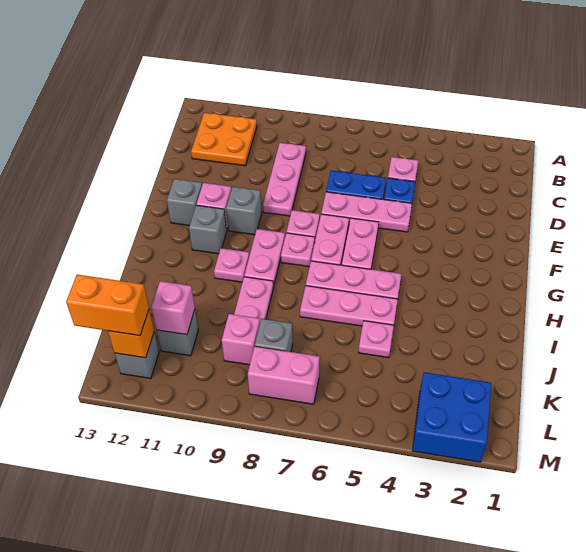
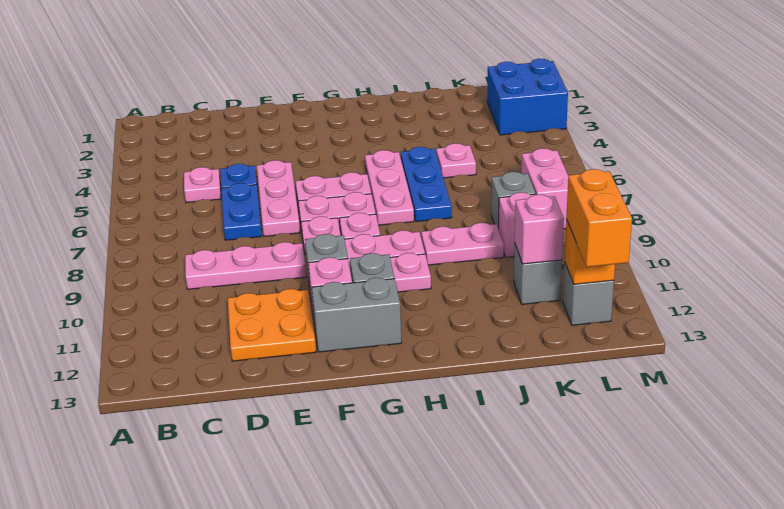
orange plate B11:C12 level 1 -> orange plate D11:E12 level 1
grey brick F12 level 1 -> grey brick F12:G12 level 1
pink plate I5:I7 level 1 -> blue plate I5:I7 level 1

